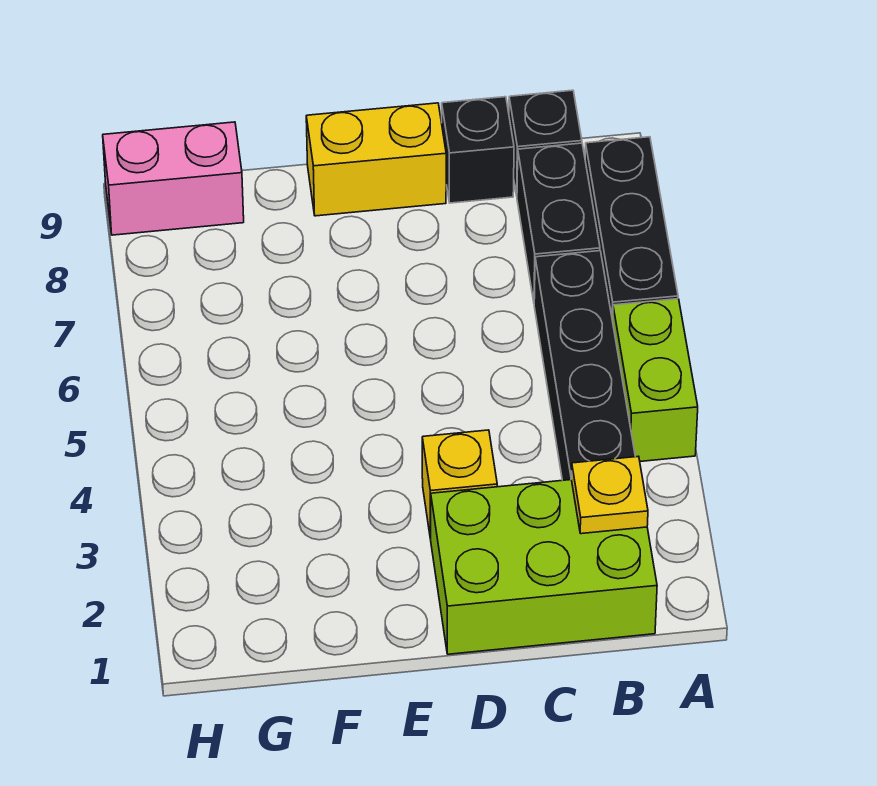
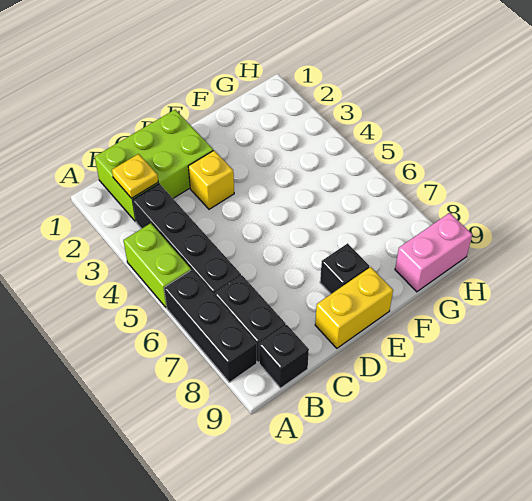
black brick C9 level 1 -> black brick E8 level 1

